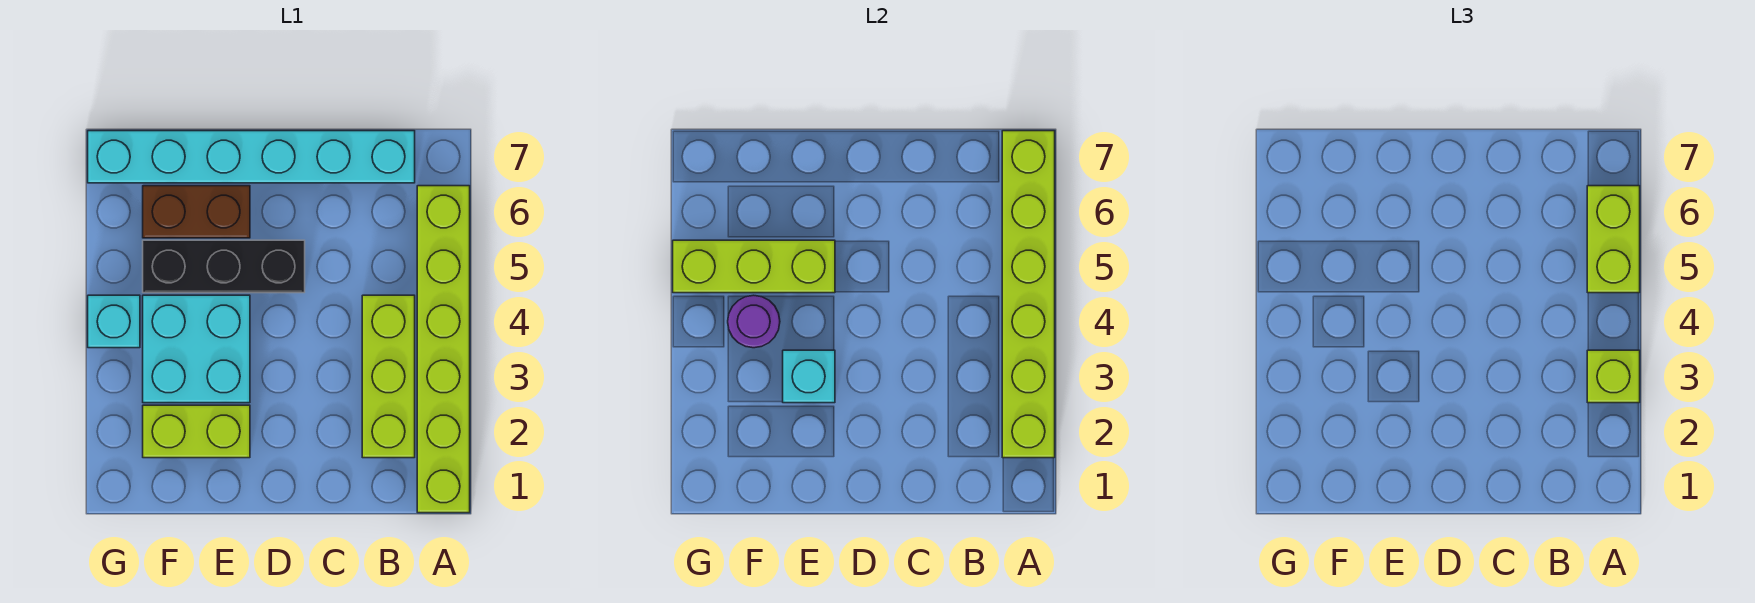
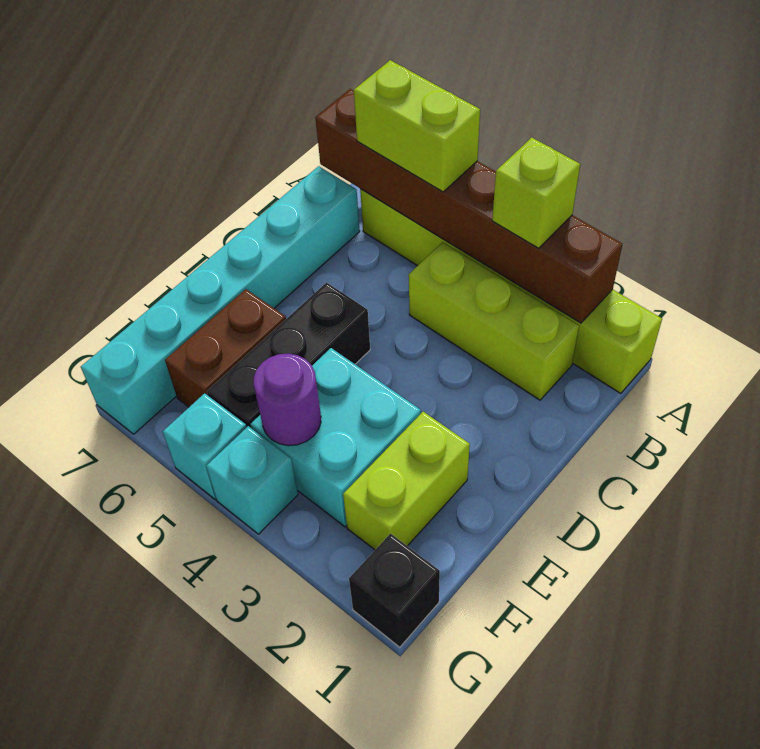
lime brick A2:A7 level 2 -> brown brick A2:A7 level 2
cyan brick E3 level 2 -> cyan brick G5 level 1
lime brick E5:G5 level 2 -> none
none -> black brick G1 level 1

